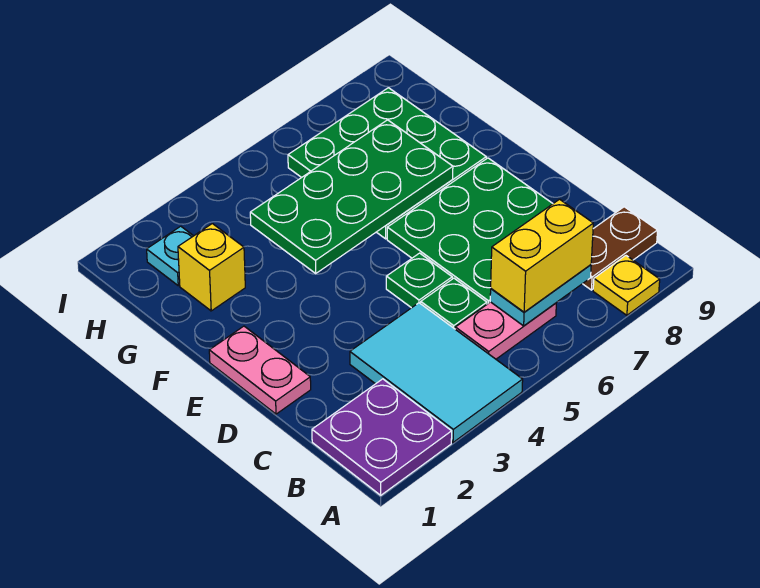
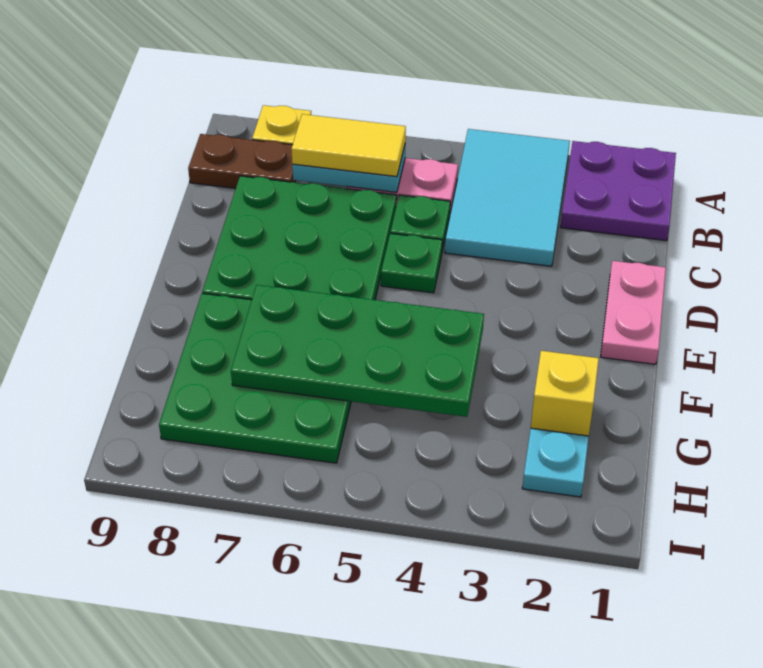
yellow brick B6:B7 level 3 -> yellow tile B6:B7 level 3

